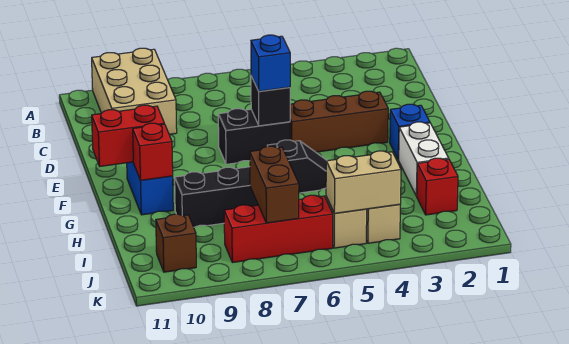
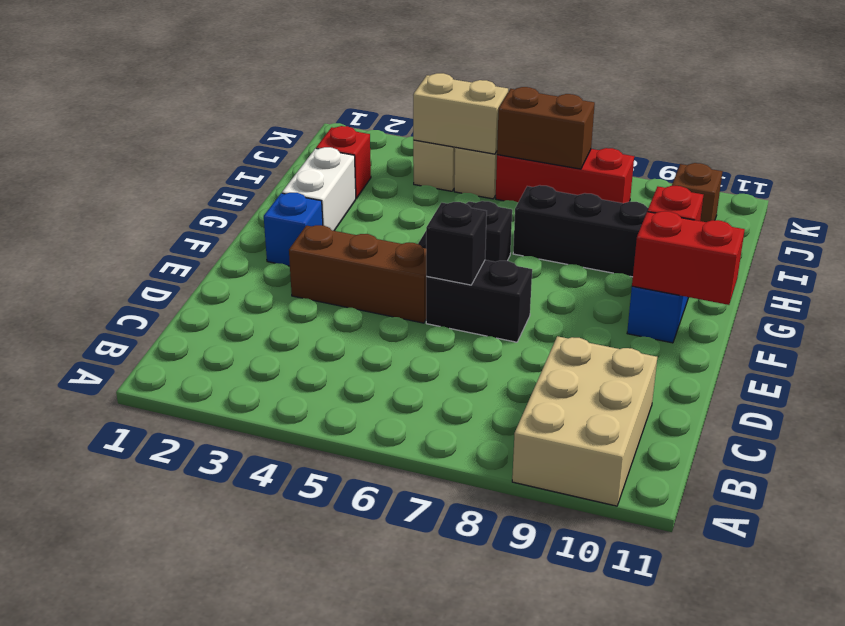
blue brick E6 level 3 -> none
brown brick I7:J7 level 2 -> brown brick J6:J7 level 2

